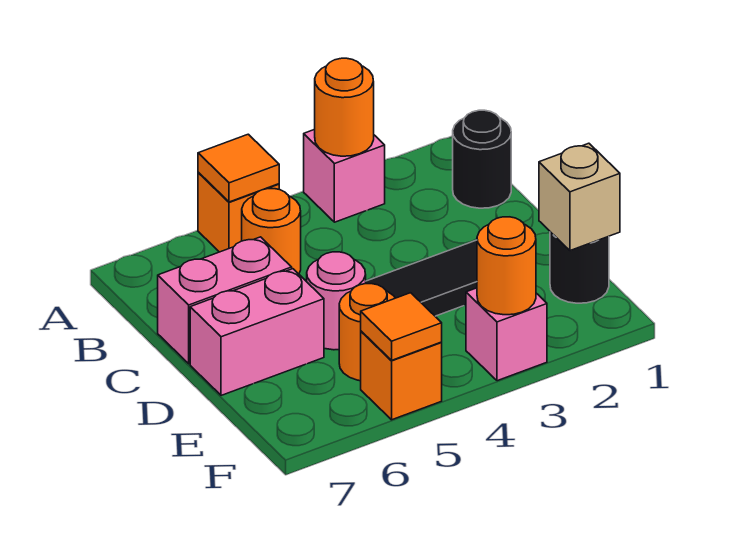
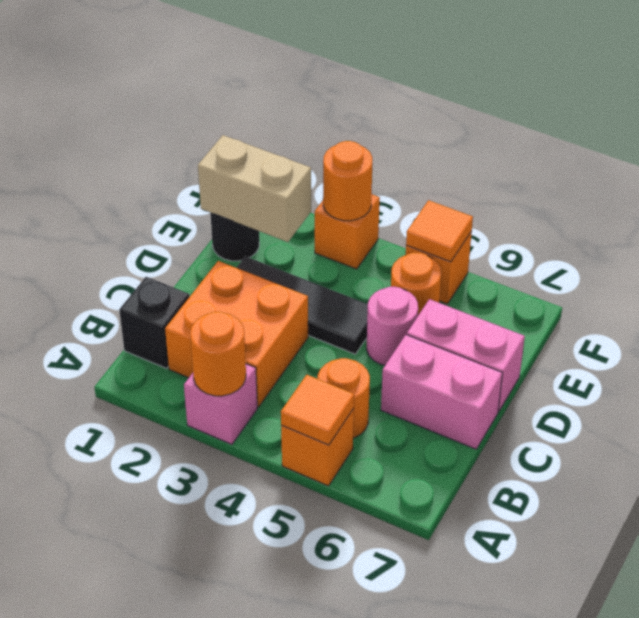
black round brick B1 level 1 -> black brick B1 level 1
none -> orange brick B2:C3 level 1
tan brick E1 level 2 -> tan brick E1:E2 level 2
pink brick F3 level 1 -> orange brick F3 level 1

